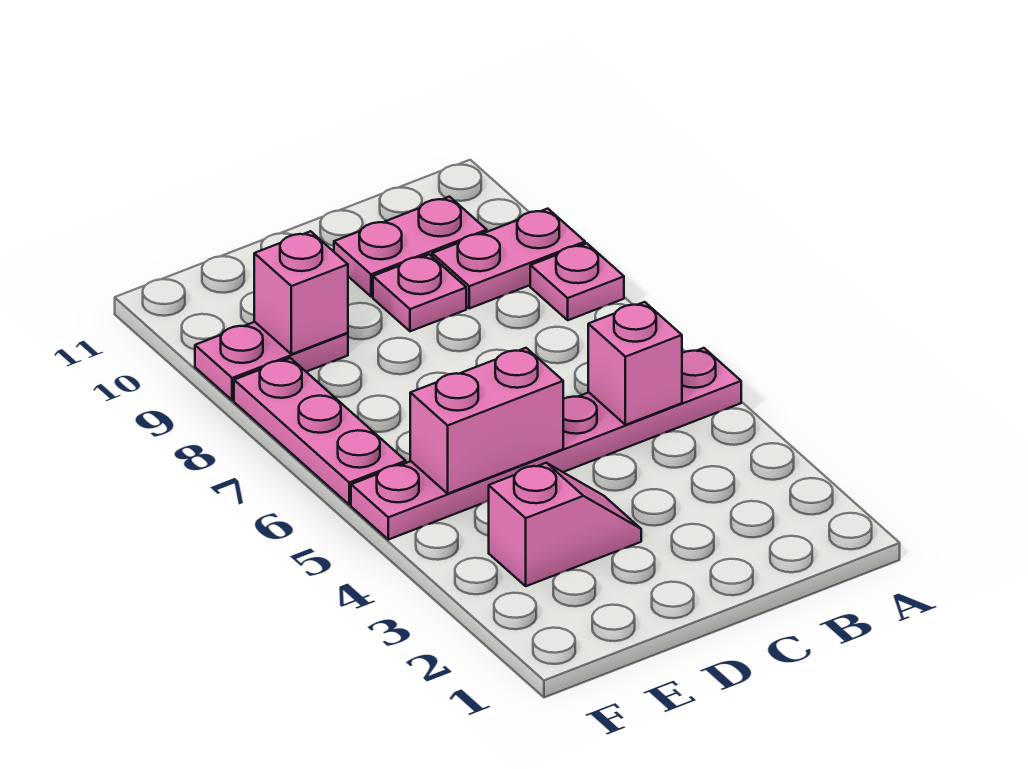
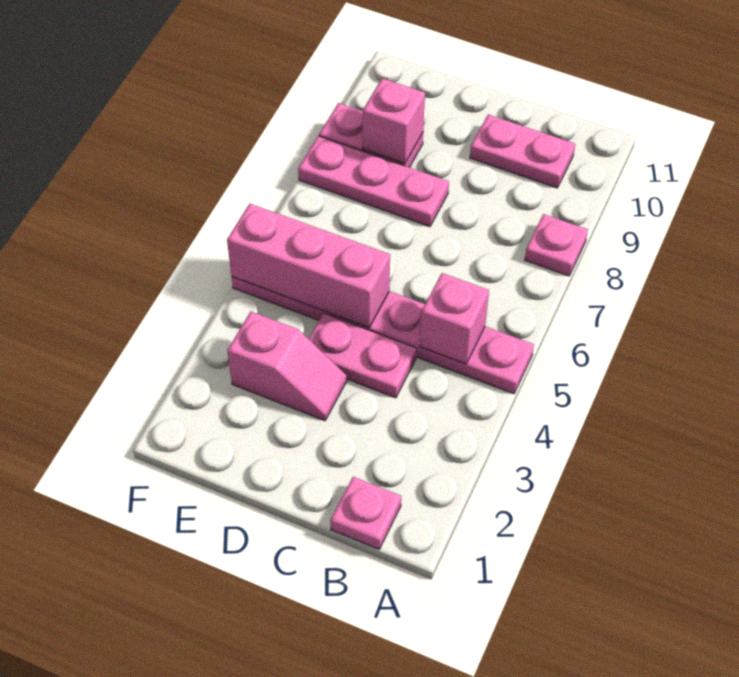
pink plate A9:B9 level 1 -> pink plate C4:D4 level 1
pink plate C9 level 1 -> pink plate B1 level 1
pink brick D5:E5 level 2 -> pink brick D5:F5 level 2
pink plate F6:F8 level 1 -> pink plate D8:F8 level 1

